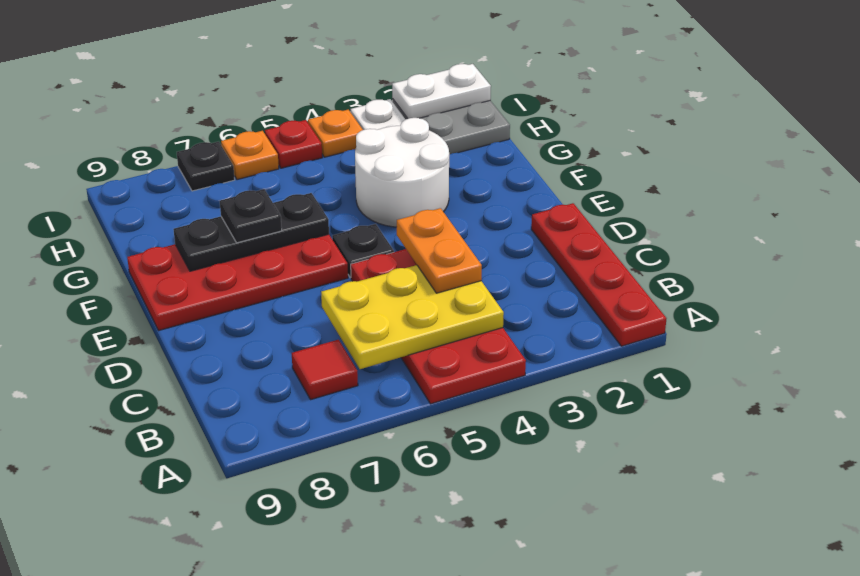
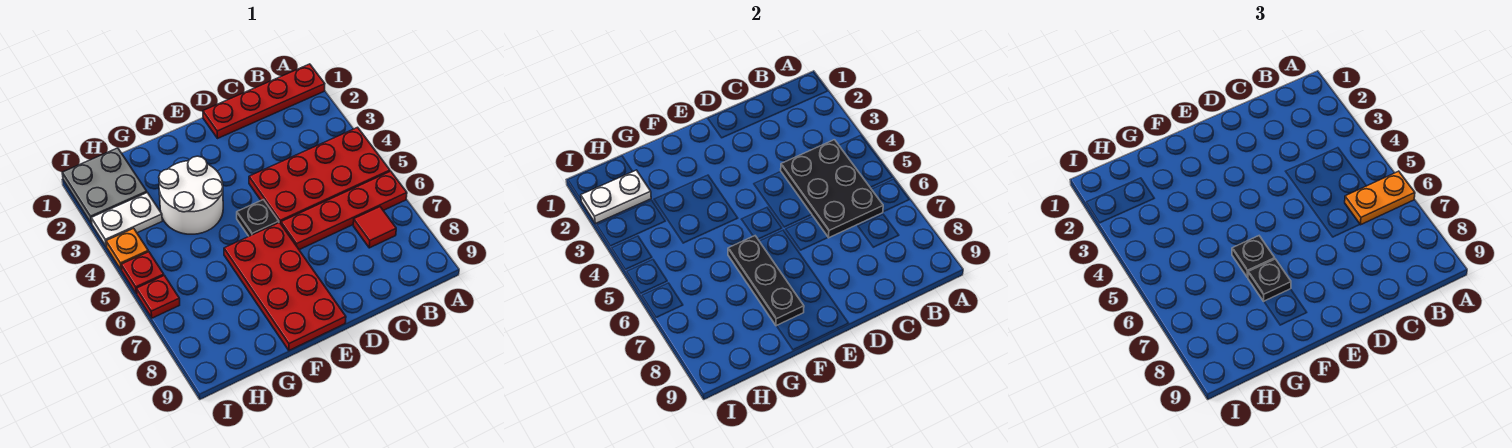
none -> red plate A6:D6 level 1
yellow plate B4:C6 level 2 -> black plate B4:C6 level 2
orange plate C4:D4 level 3 -> orange plate A6:B6 level 3
white plate I1:I2 level 2 -> white plate H2:I2 level 2
orange plate I6 level 1 -> red plate I6 level 1
black plate I7 level 1 -> black plate F6 level 3

